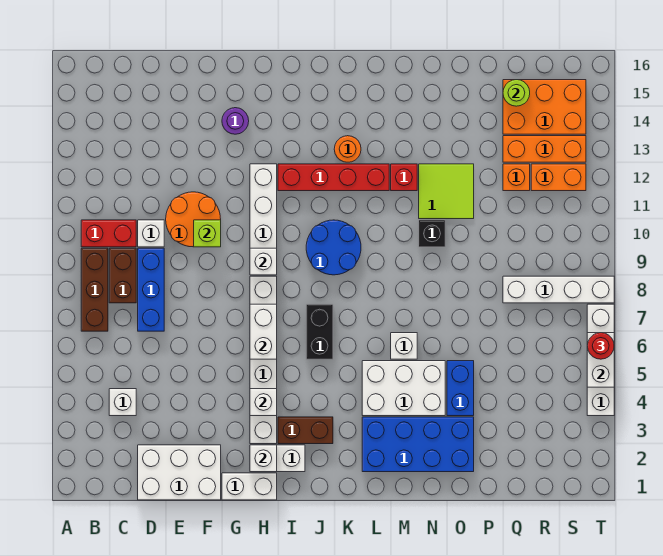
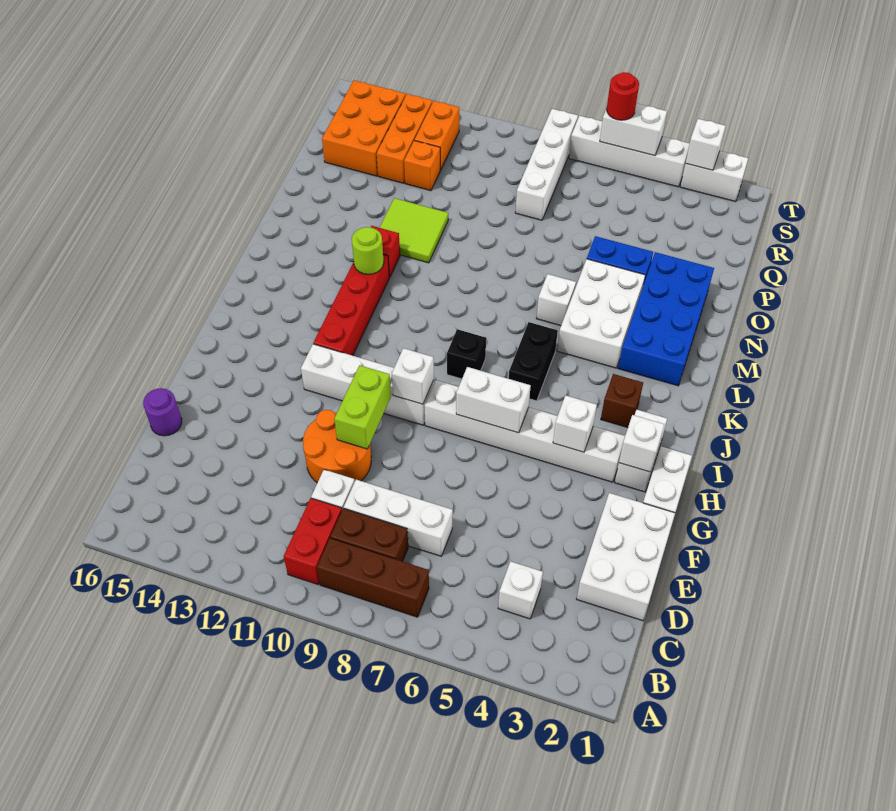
blue brick D7:D9 level 1 -> white brick D7:D9 level 1
lime brick F10 level 2 -> lime brick F10:G10 level 2
purple round brick G14 level 1 -> purple round brick E16 level 1
brown brick I3:J3 level 1 -> brown brick J3 level 1
black brick J6:J7 level 1 -> black brick J6:K6 level 1
blue round brick J9:K10 level 1 -> none
orange round brick K13 level 1 -> none
black brick N10 level 1 -> black brick J8 level 1
lime round brick Q15 level 2 -> lime round brick L12 level 2
none -> white brick T2:T3 level 1
none -> white brick T3 level 2

